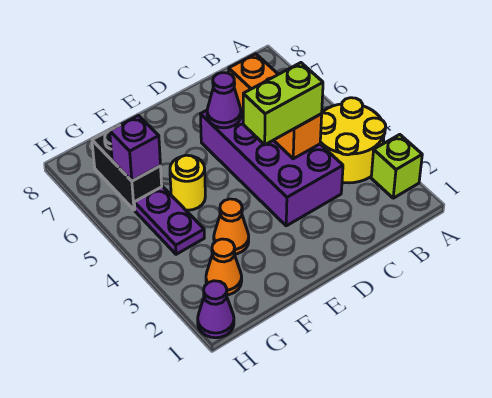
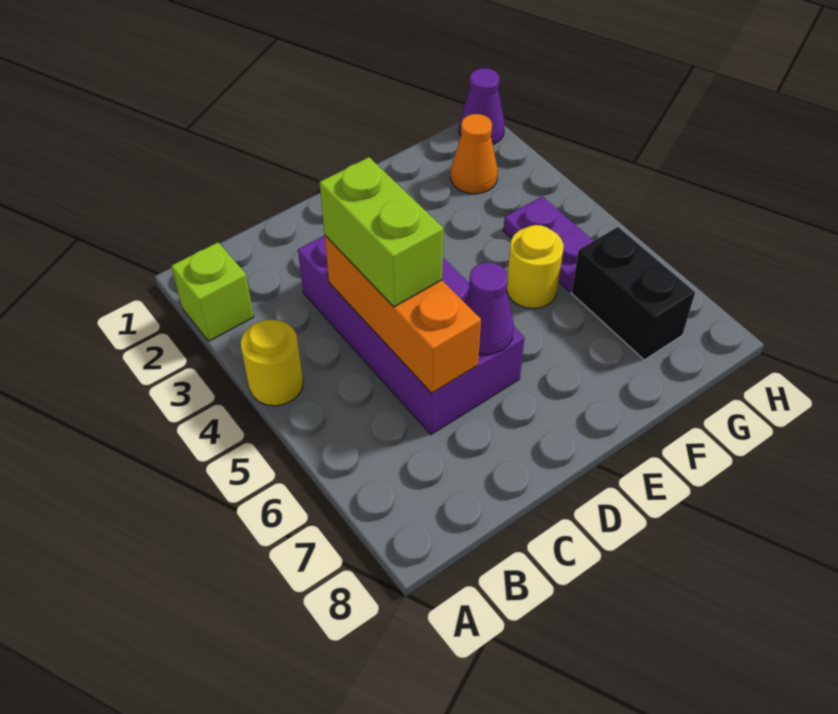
yellow round brick A3:B4 level 1 -> yellow round brick A4 level 1
lime brick C4:D4 level 3 -> lime brick C4:C5 level 3
orange cone F3 level 1 -> none
purple brick G6 level 2 -> none

